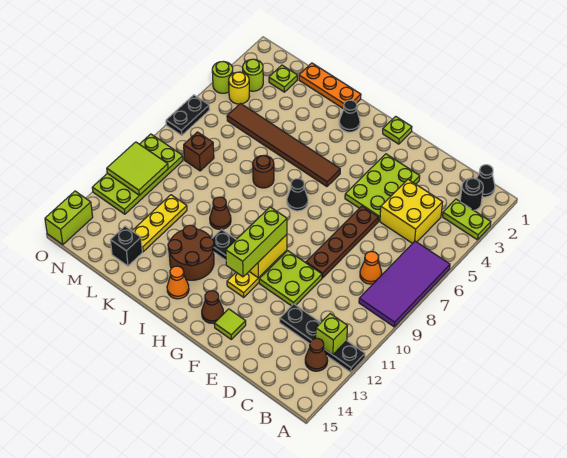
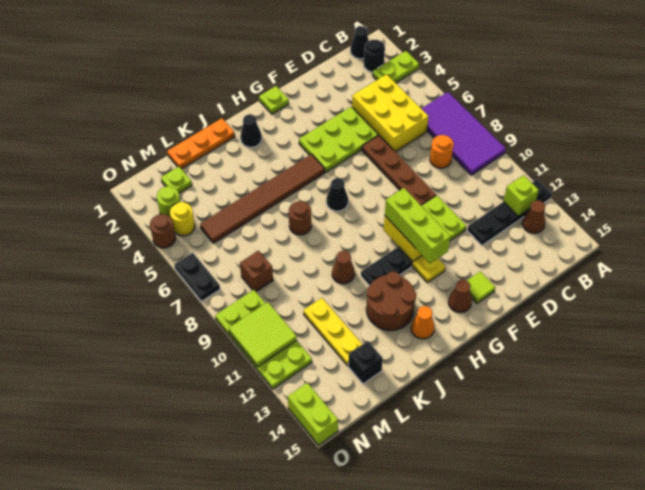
yellow brick C4:D5 level 1 -> yellow brick C4:D6 level 1
orange cone C8 level 1 -> orange round brick C8 level 1
lime plate E3:F5 level 1 -> lime plate E4:G5 level 1
lime round brick O4 level 1 -> brown round brick O4 level 1

